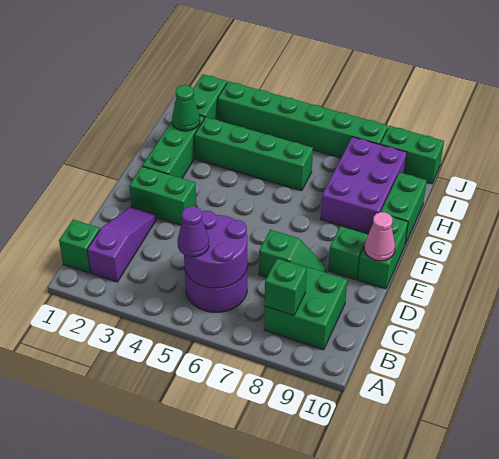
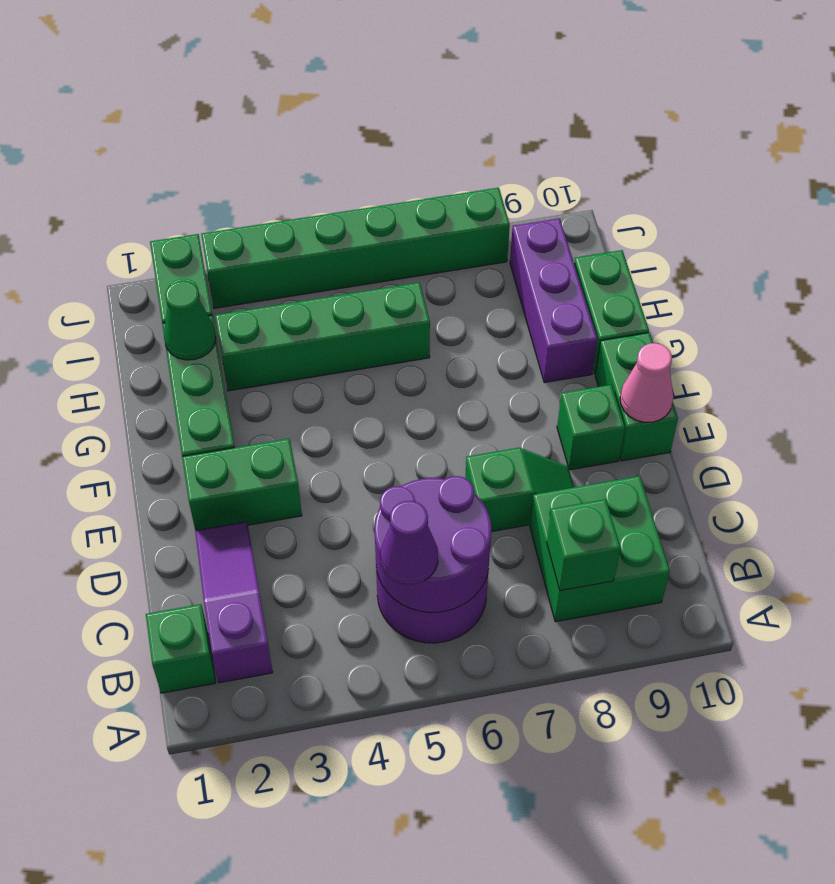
purple brick G8:I9 level 1 -> purple brick G9:I9 level 1
green brick J9:J10 level 1 -> none

